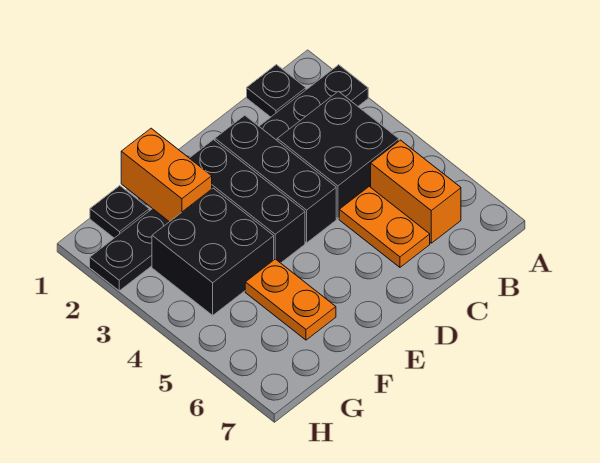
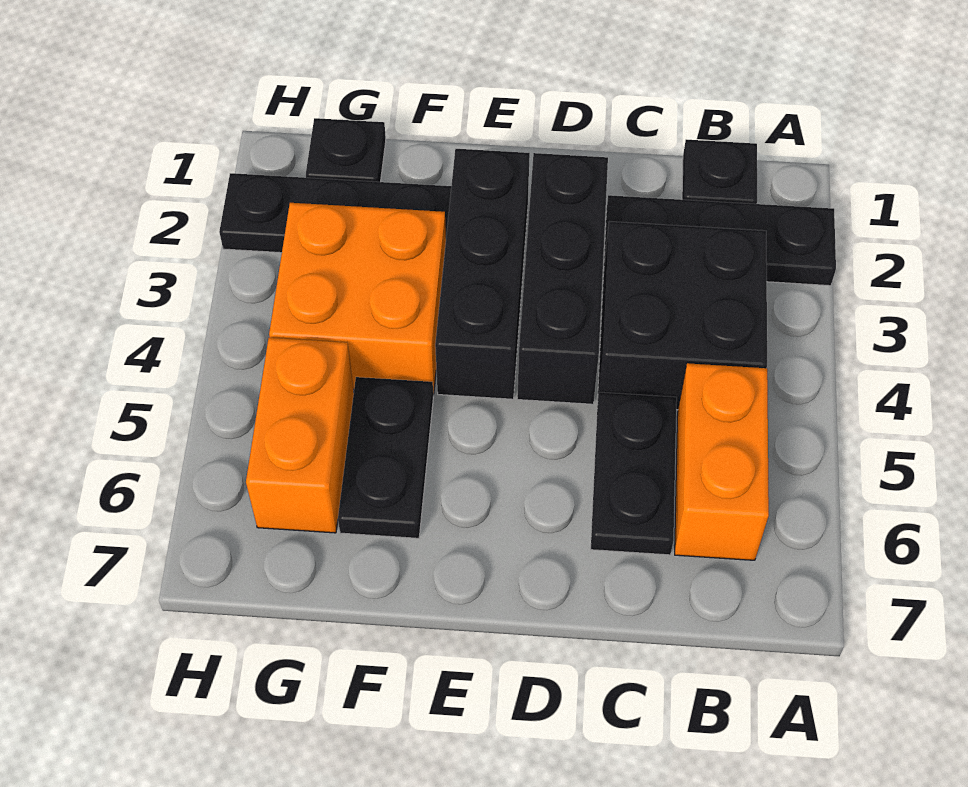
orange plate C5:C6 level 1 -> black plate C5:C6 level 1
orange brick F1:F2 level 2 -> orange brick G5:G6 level 1
black brick F3:G4 level 1 -> orange brick F3:G4 level 1
orange plate F5:F6 level 1 -> black plate F5:F6 level 1

